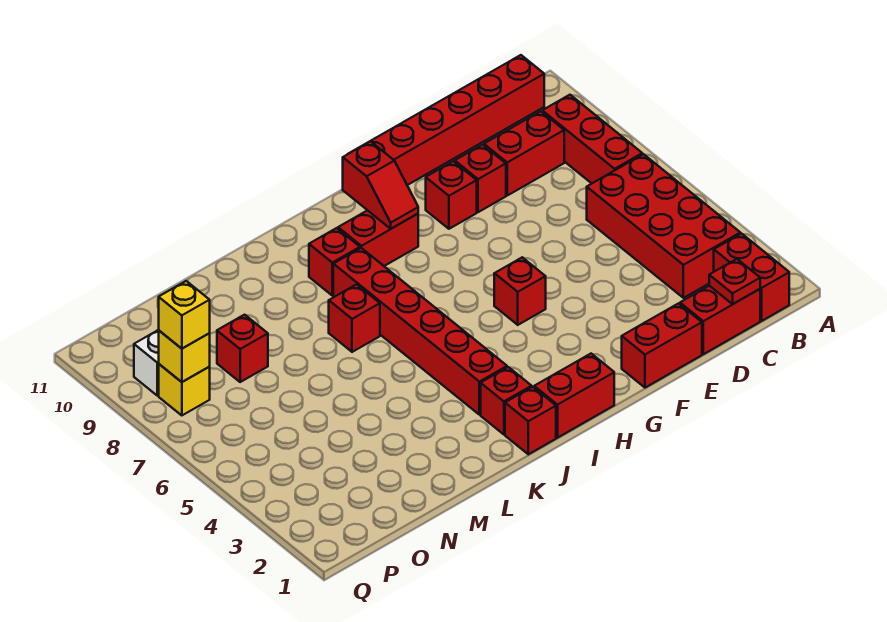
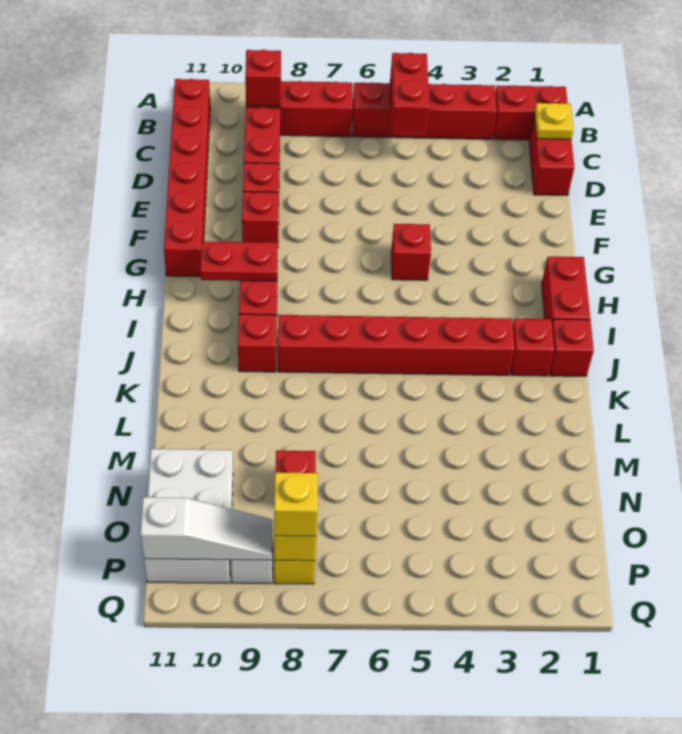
red brick B3:C6 level 1 -> red brick B3:B6 level 1
red plate C1 level 2 -> yellow plate C1 level 2
red brick E1:F1 level 1 -> red brick B5:C5 level 2
red slope H9:H10 level 2 top 10 -> red plate H9:H10 level 2
red brick K7 level 1 -> red brick B9 level 2
none -> white brick N10:P11 level 1
none -> white slope P9:P11 level 2 top 11

